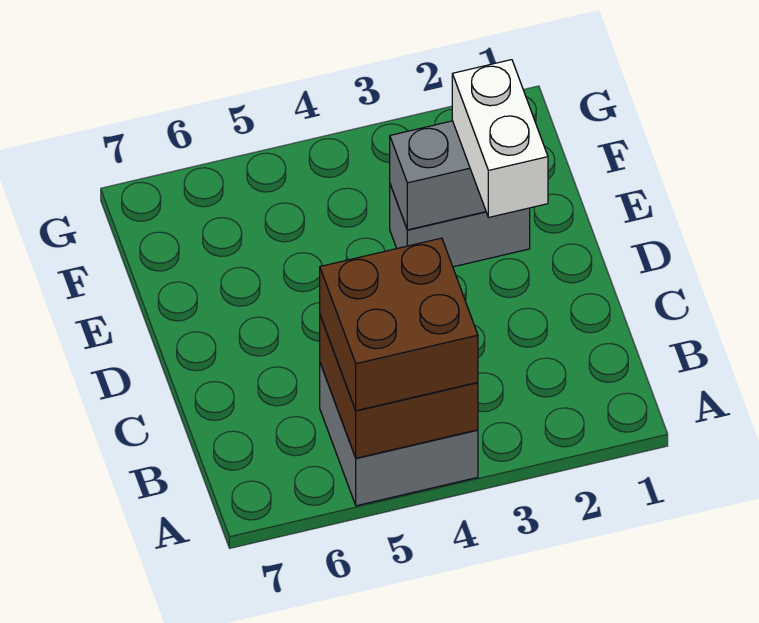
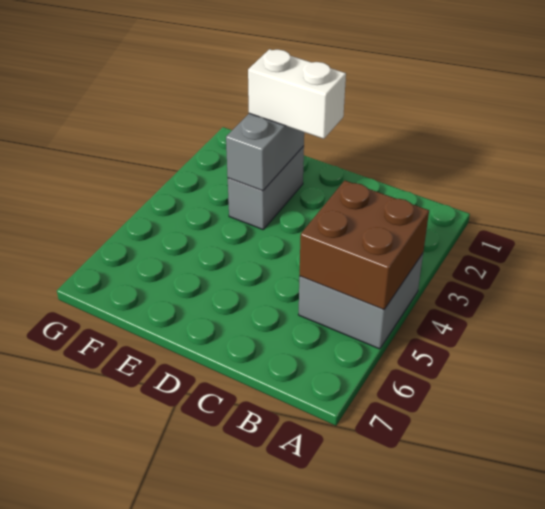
brown brick A4:B5 level 3 -> none

